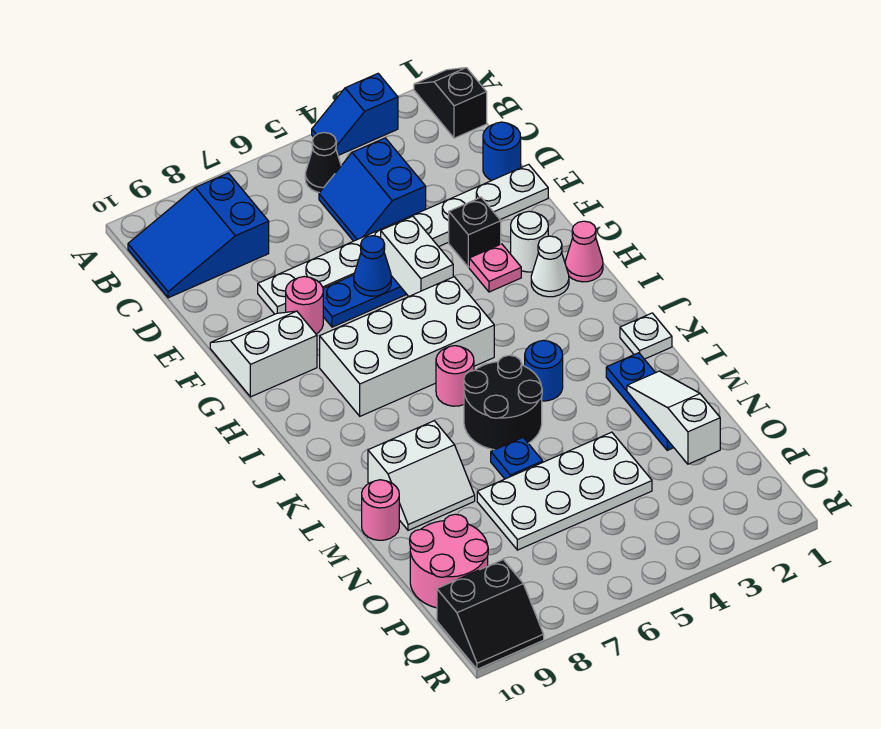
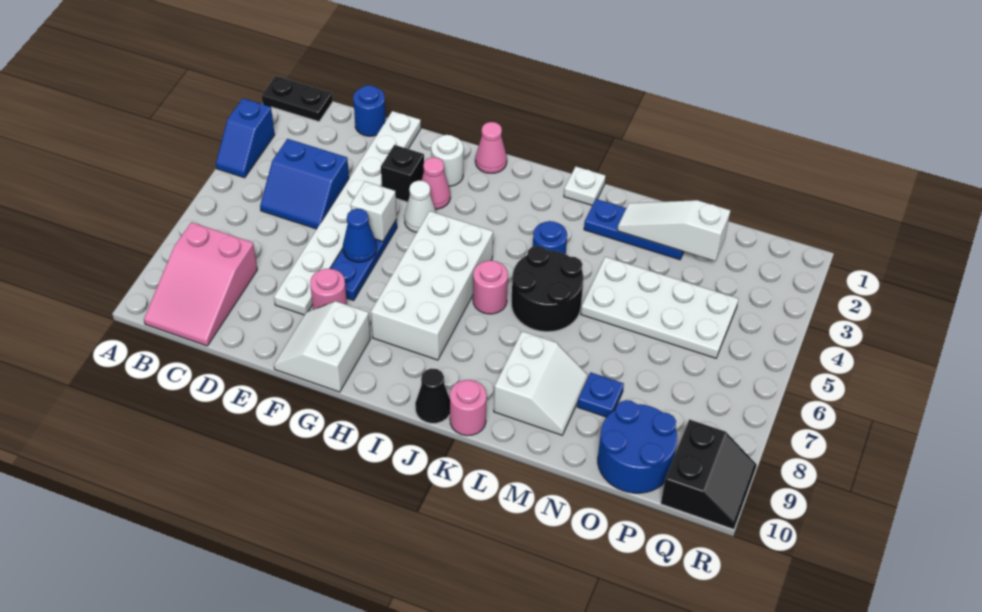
black slope A1:B1 level 1 top B -> black plate A1:B1 level 1
black cone B5 level 1 -> black cone J10 level 1
blue slope B8:C10 level 1 top 8 -> pink slope B8:C10 level 1 top 8
white brick F5:G5 level 2 -> white brick F5 level 2
pink plate G3 level 1 -> pink cone G3 level 1
white cone H2 level 1 -> white cone G4 level 1
blue plate M6 level 1 -> blue plate N8 level 1
pink round brick M10 level 1 -> pink round brick K10 level 1
white plate N4:O7 level 1 -> white plate M4:P5 level 1
pink round brick O9:P10 level 1 -> blue round brick O9:P10 level 1

